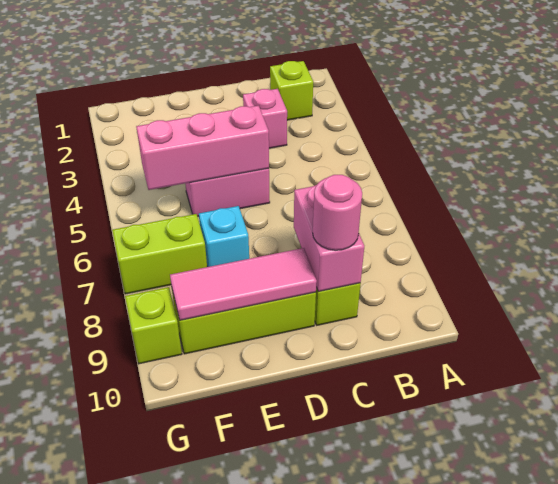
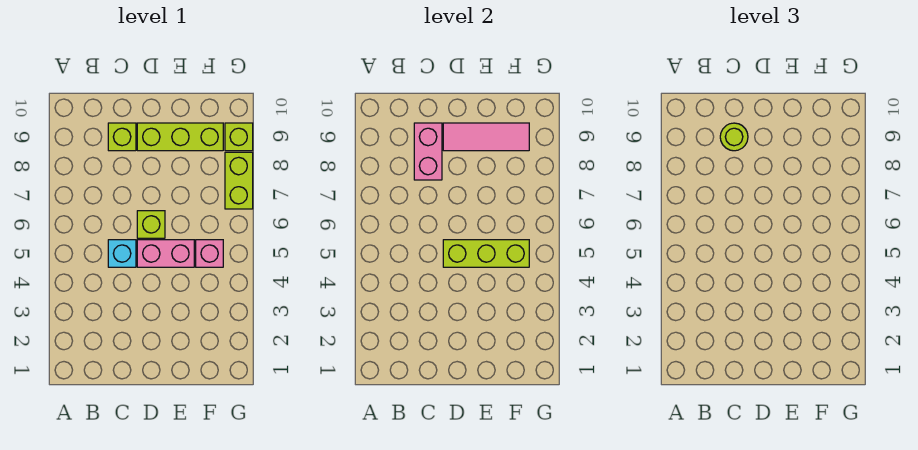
lime brick B2 level 1 -> lime brick D6 level 1
pink brick C3 level 1 -> pink brick F5 level 1
pink round brick C9 level 3 -> lime round brick C9 level 3
pink brick D5:F5 level 2 -> lime brick D5:F5 level 2
cyan brick E7 level 1 -> cyan brick C5 level 1
lime brick F7:G7 level 1 -> lime brick G7:G8 level 1

